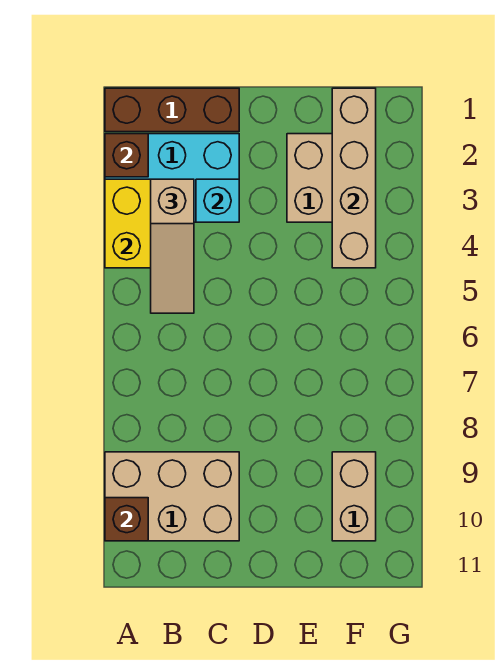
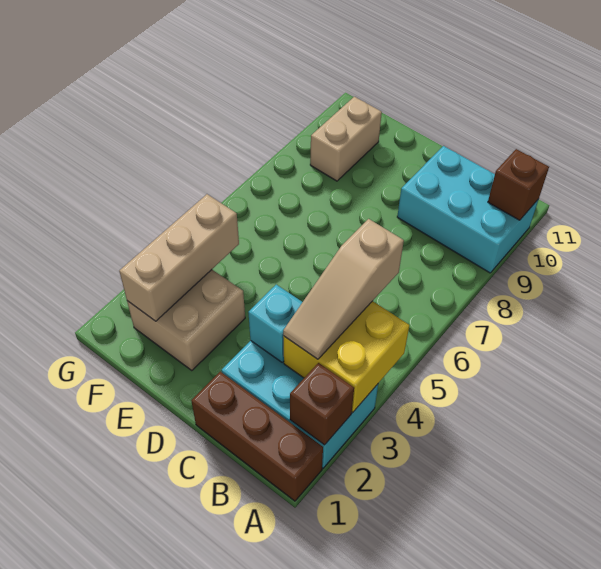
tan brick A9:C10 level 1 -> cyan brick A9:C10 level 1
tan slope B3:B5 level 3 top 3 -> tan slope B3:B5 level 3 top 5
tan brick F1:F4 level 2 -> tan brick F2:F4 level 2

